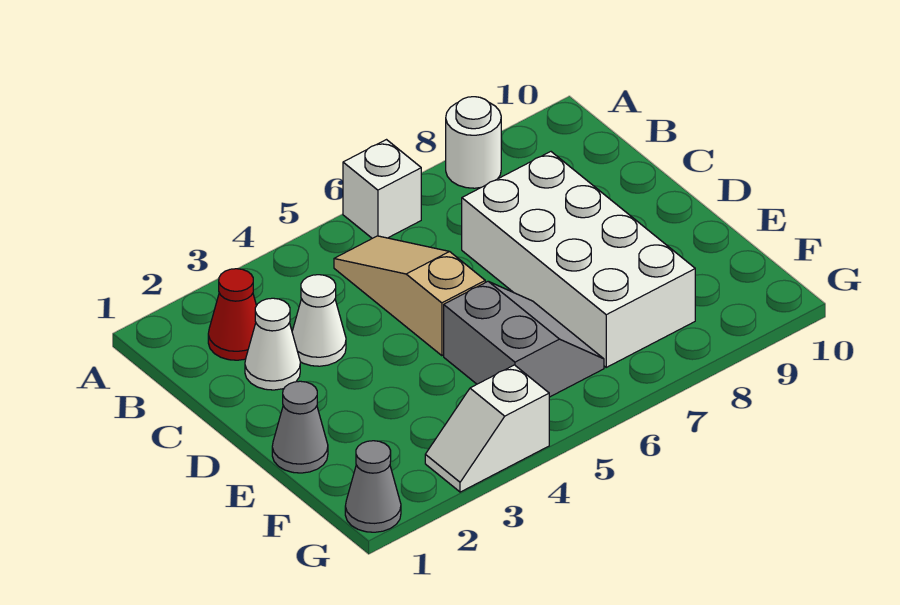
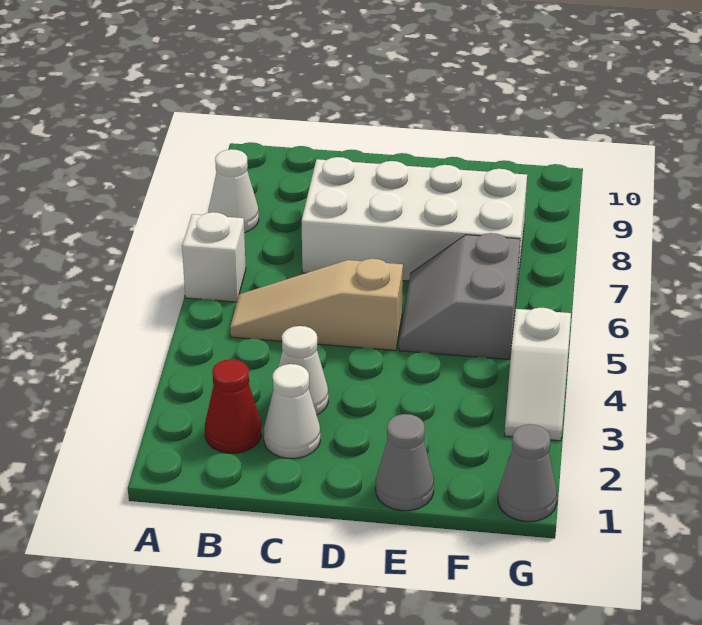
white round brick A8 level 1 -> white cone A8 level 1
grey slope E5:F6 level 1 top 5 -> grey slope E5:F6 level 1 top F

